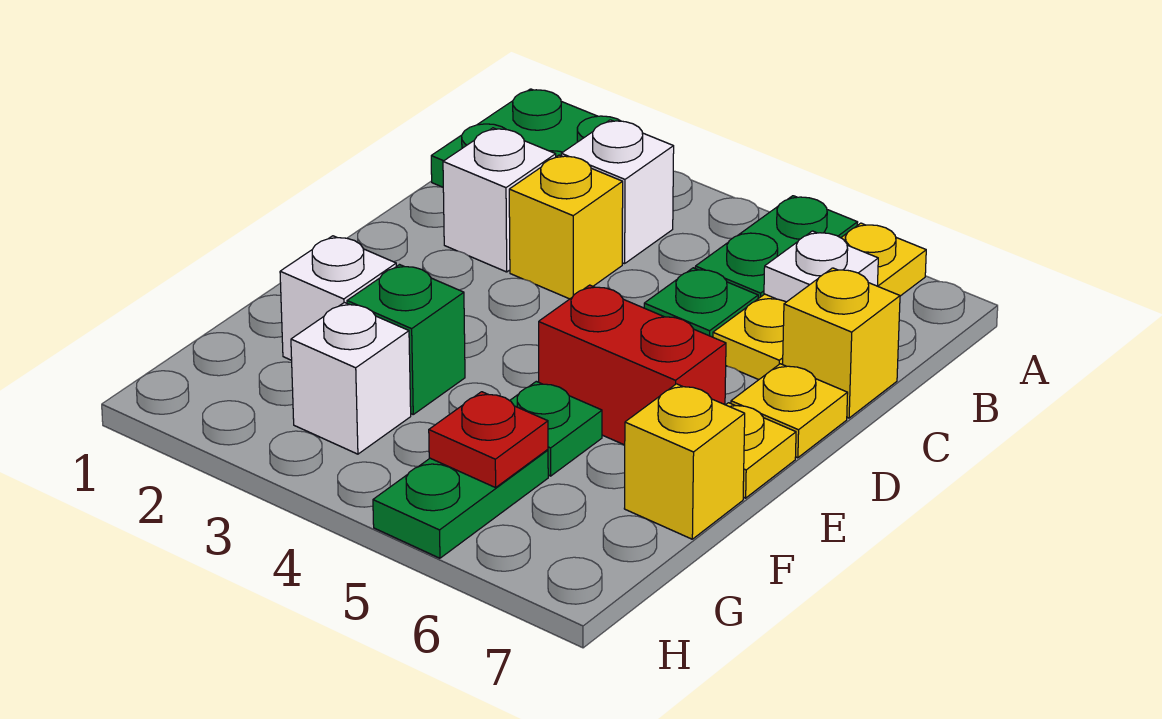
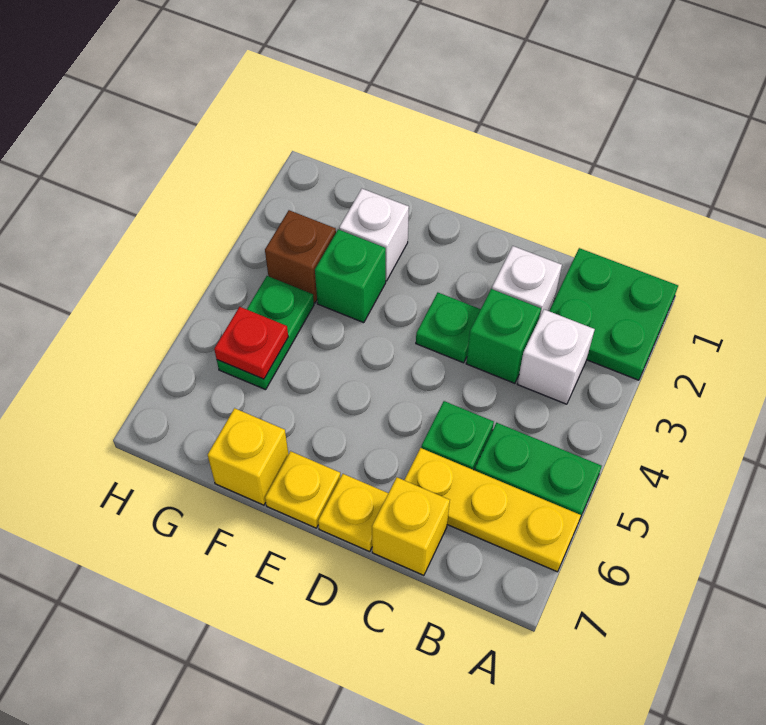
white plate B6 level 2 -> none
yellow brick C3 level 1 -> green brick C3 level 1
red brick E5:E6 level 1 -> none
green plate F5 level 1 -> green plate D3 level 1
white brick G3 level 1 -> brown brick G3 level 1
green plate G5:H5 level 1 -> green plate G4:G5 level 1

